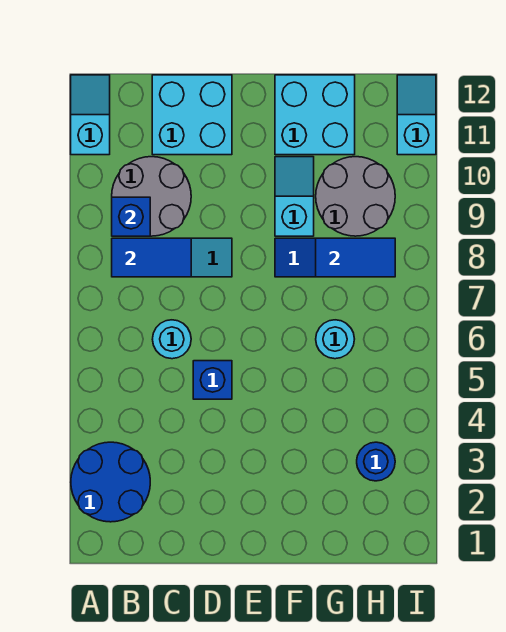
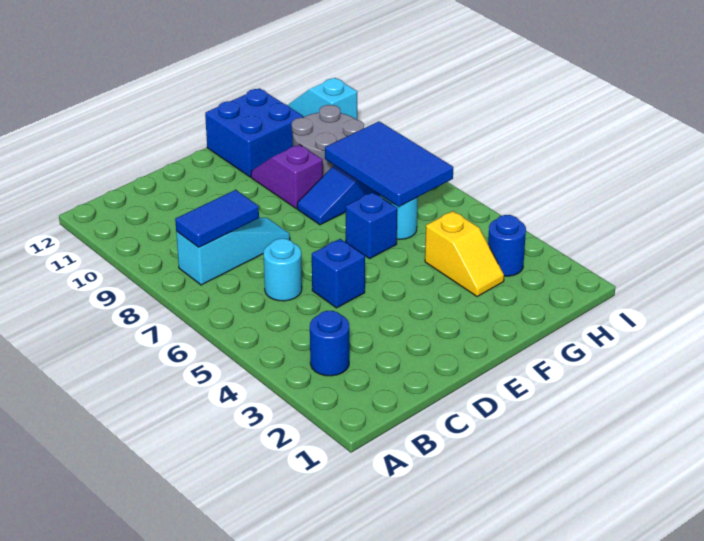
blue round brick A2:B3 level 1 -> blue round brick B3 level 1
cyan slope A11:A12 level 1 top 11 -> none
grey round brick B9:C10 level 1 -> none
blue brick B9 level 2 -> blue brick F6 level 1
cyan brick C11:D12 level 1 -> none
cyan slope F9:F10 level 1 top 9 -> purple slope F9:F10 level 1 top 9
cyan brick F11:G12 level 1 -> blue brick F11:G12 level 1
none -> yellow slope G3:G4 level 1 top 4
blue tile G8:H8 level 2 -> blue tile G6:H8 level 2

